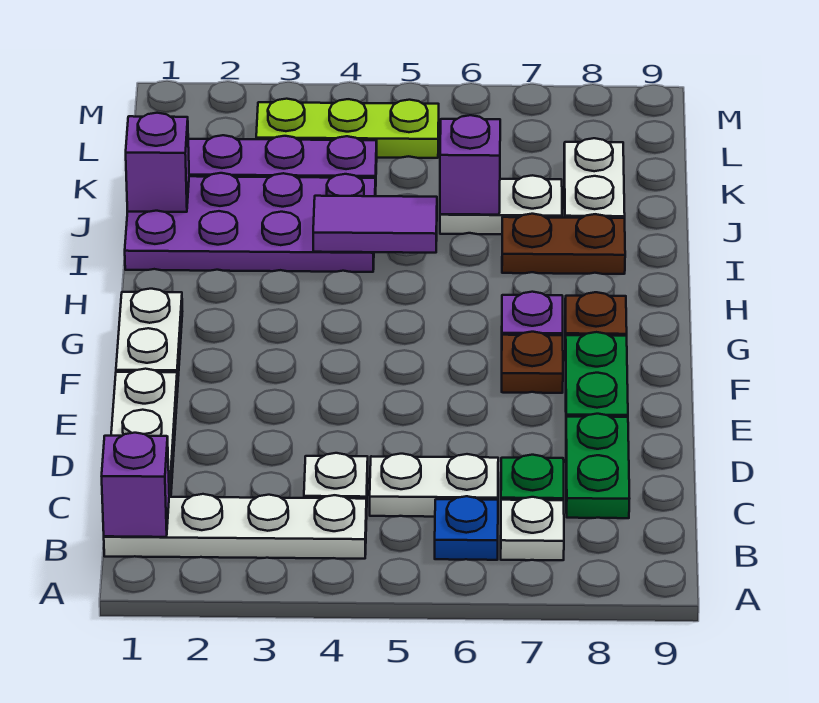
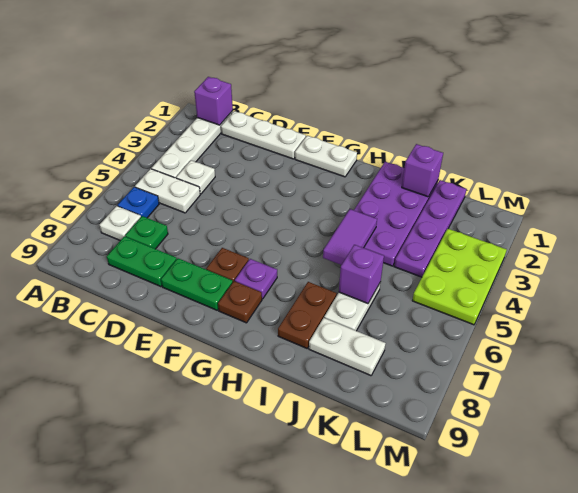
white plate C5:C6 level 1 -> white plate B5:C5 level 1
lime plate L3:L5 level 1 -> lime plate L3:M5 level 1

